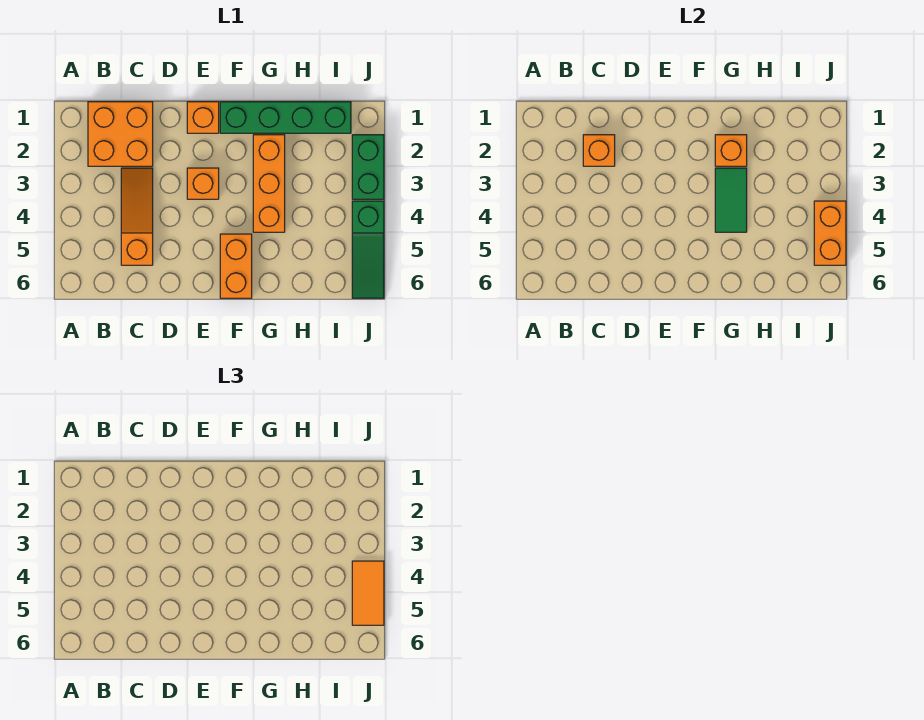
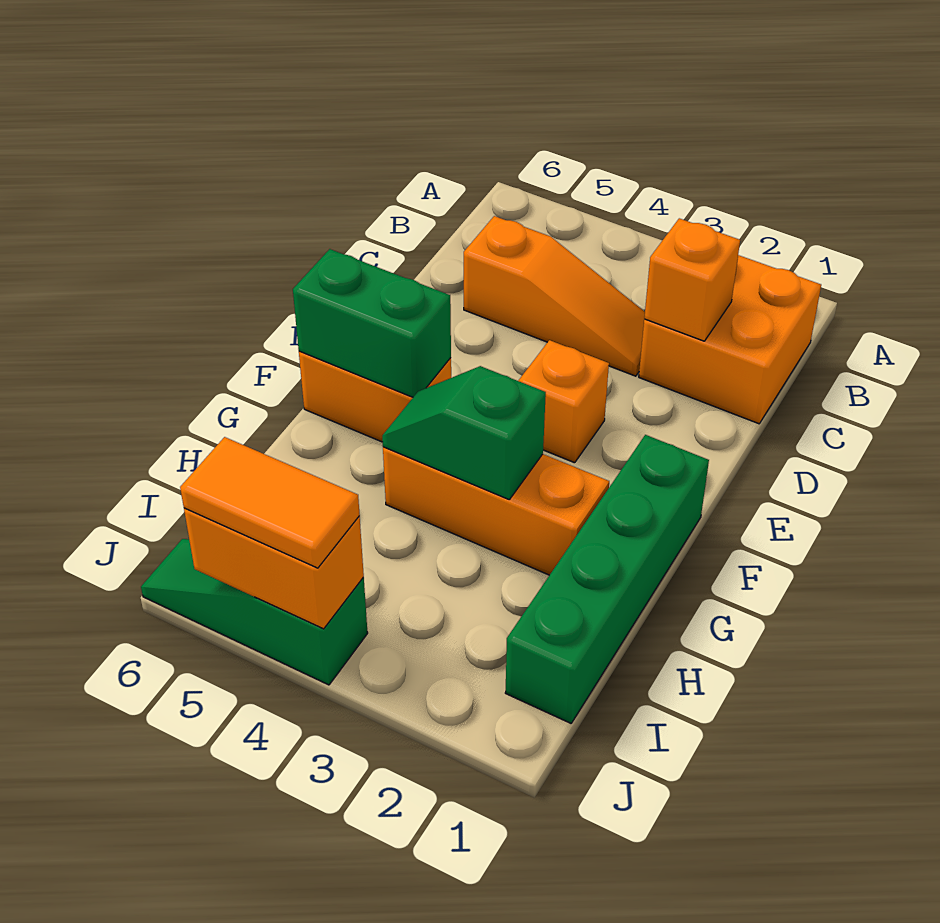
orange brick E1 level 1 -> none
orange brick G2 level 2 -> none
green tile G3:G4 level 2 -> green slope G3:G4 level 2 top 3
green brick J2:J3 level 1 -> green brick F5:F6 level 2

